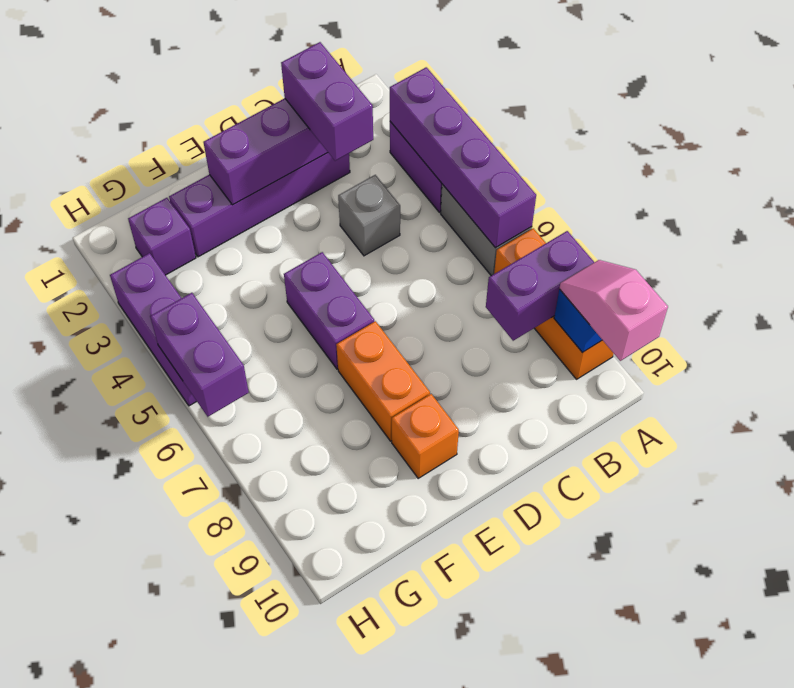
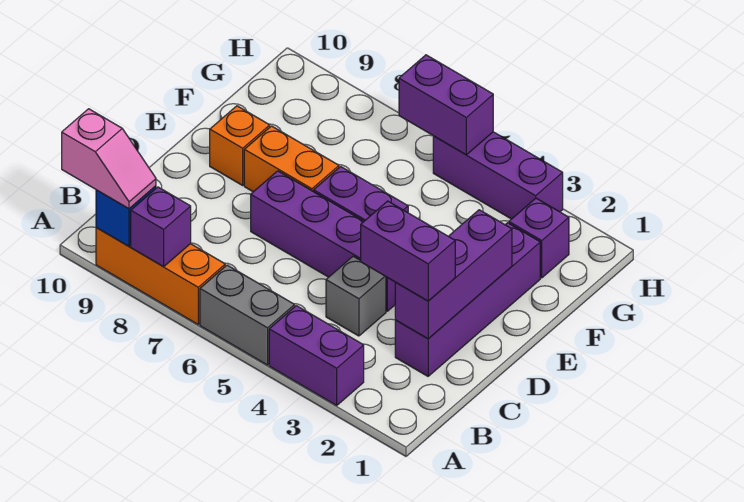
purple brick A3:A6 level 2 -> purple brick D4:D7 level 1
purple brick A8:B8 level 2 -> purple brick A8 level 2

